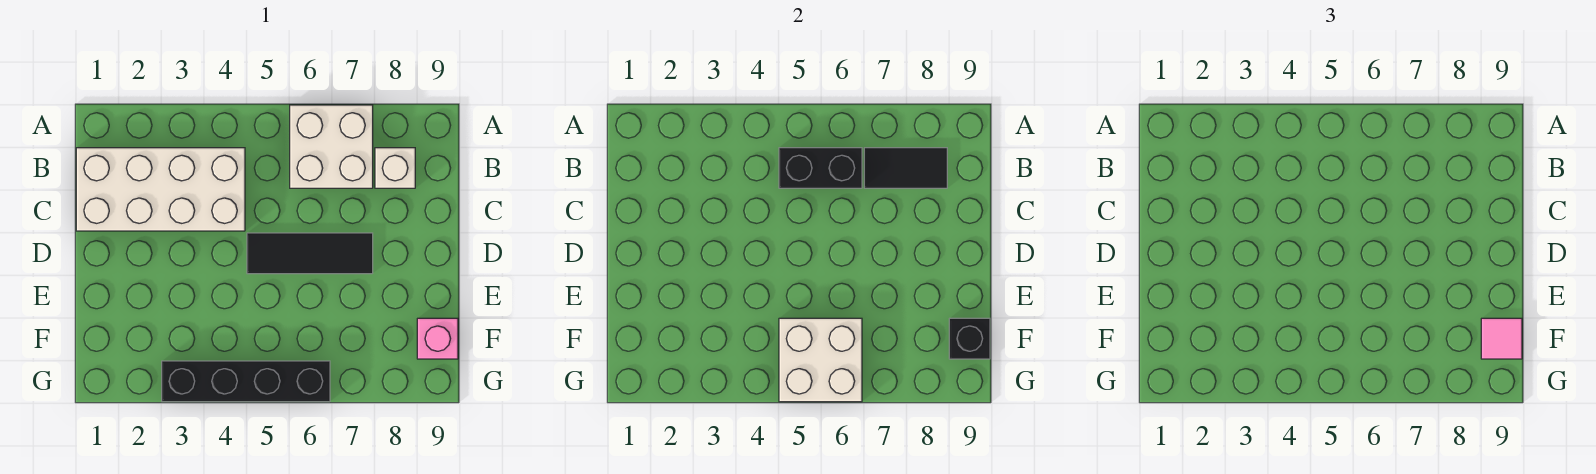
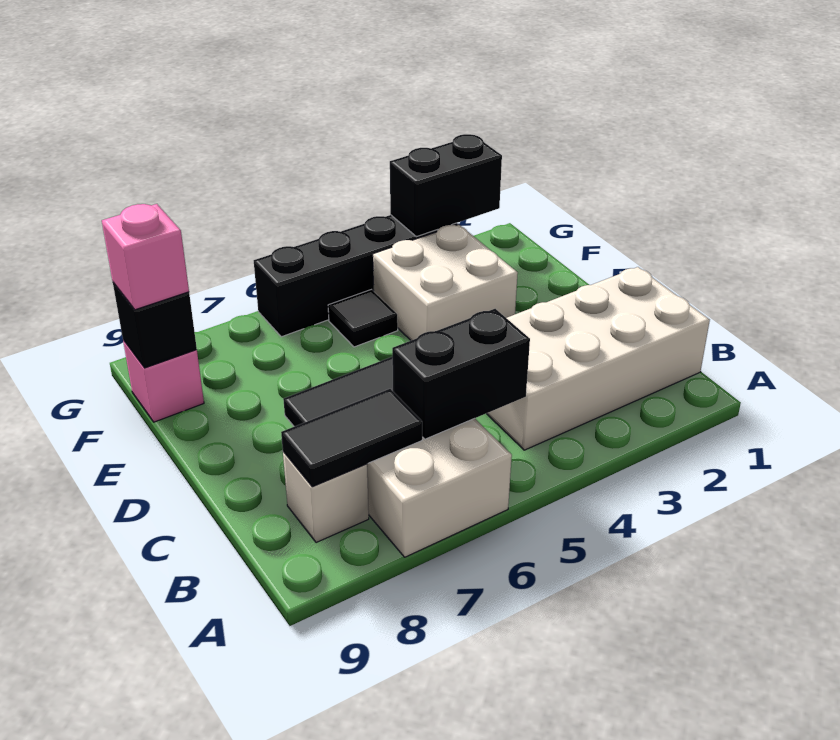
none -> black tile F5 level 1
white brick F5:G6 level 2 -> white brick E3:F4 level 1
pink tile F9 level 3 -> pink brick F9 level 3
none -> black brick G2:G3 level 2

